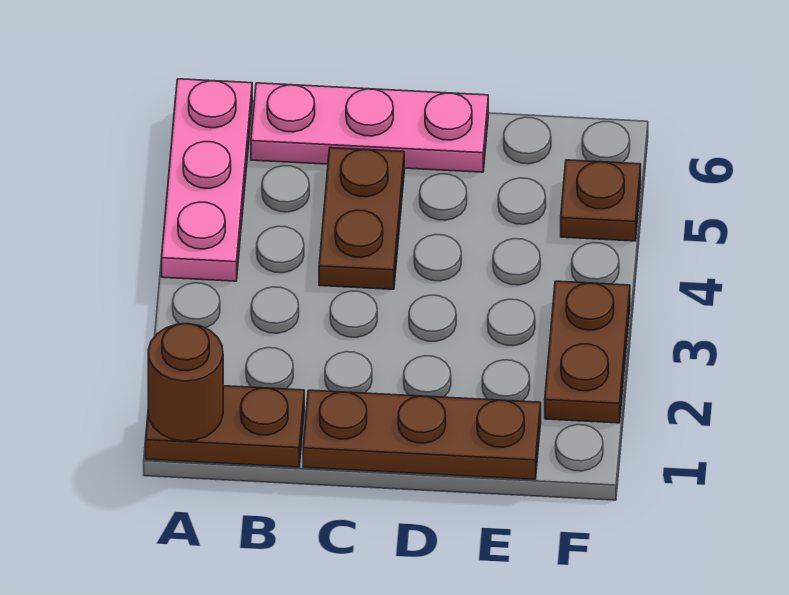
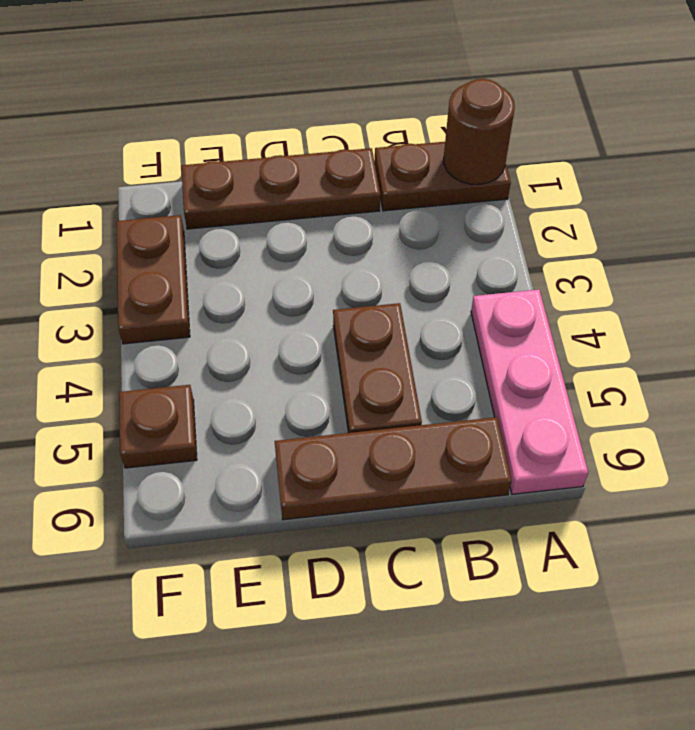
pink plate B6:D6 level 1 -> brown plate B6:D6 level 1

